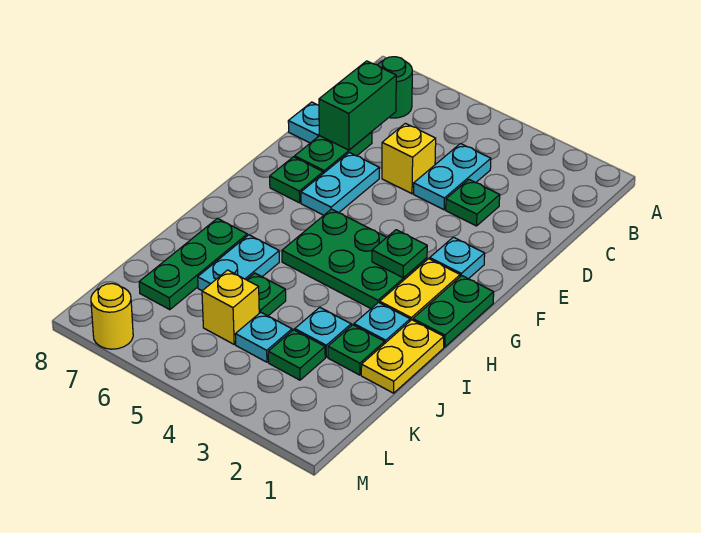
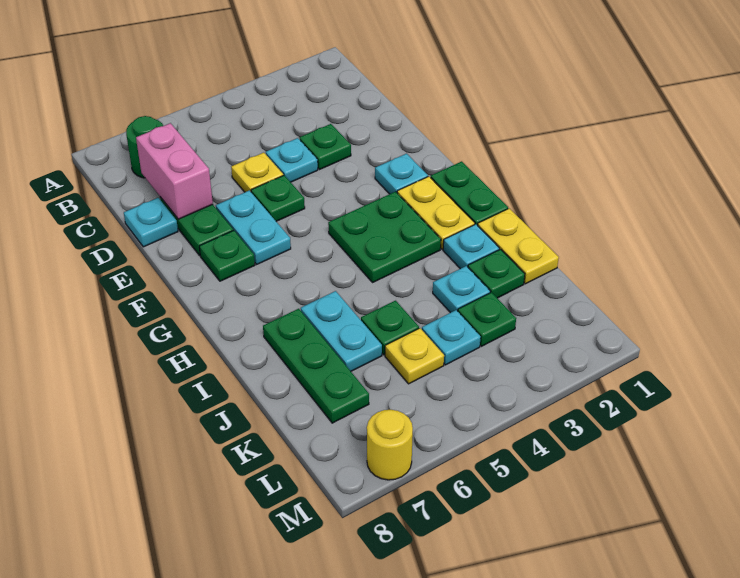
cyan plate C4:D4 level 1 -> cyan plate D4 level 1
green brick C7:D7 level 2 -> pink brick C7:D7 level 2
yellow brick D5 level 1 -> yellow plate D5 level 1
green plate G3:H5 level 1 -> green plate G3:H4 level 1
green plate G3 level 2 -> green plate E5 level 1
yellow brick K5 level 1 -> yellow plate K5 level 1

